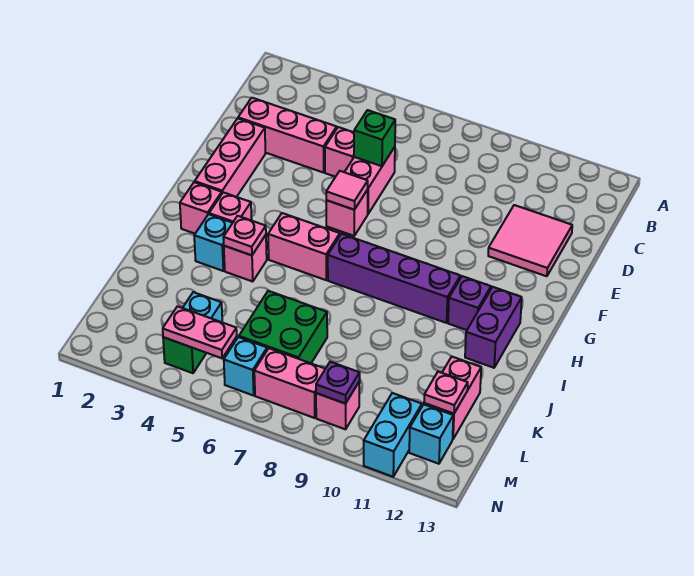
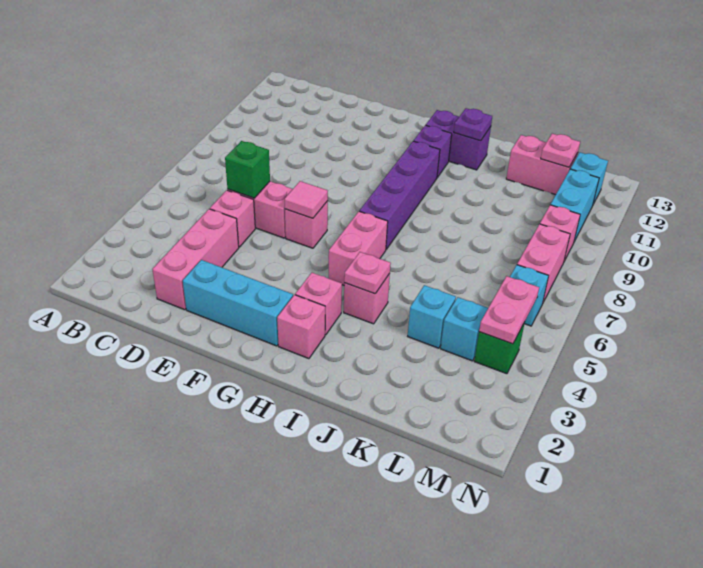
pink tile D11:E12 level 1 -> none
pink brick E2:G2 level 1 -> cyan brick E2:G2 level 1
cyan brick I3 level 1 -> cyan brick K4 level 1
green brick K6:L7 level 1 -> none
purple plate M9 level 2 -> purple plate I12 level 2
cyan brick M11:N11 level 1 -> cyan brick M10:M11 level 1

